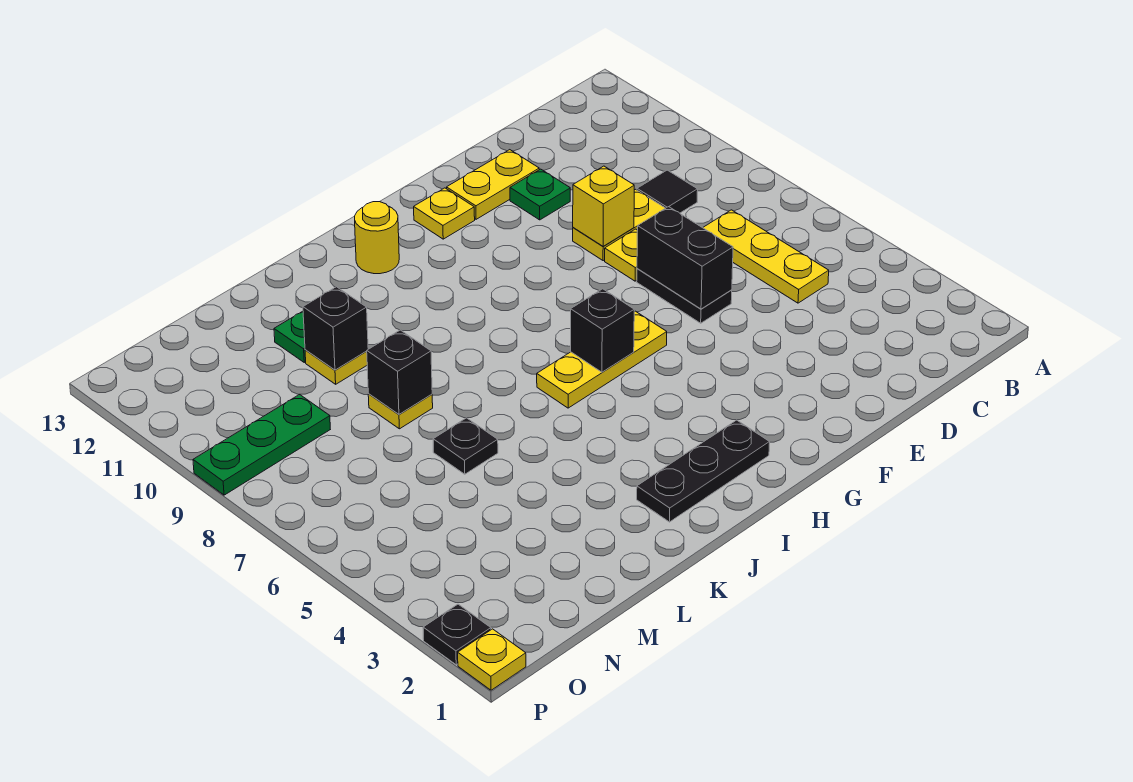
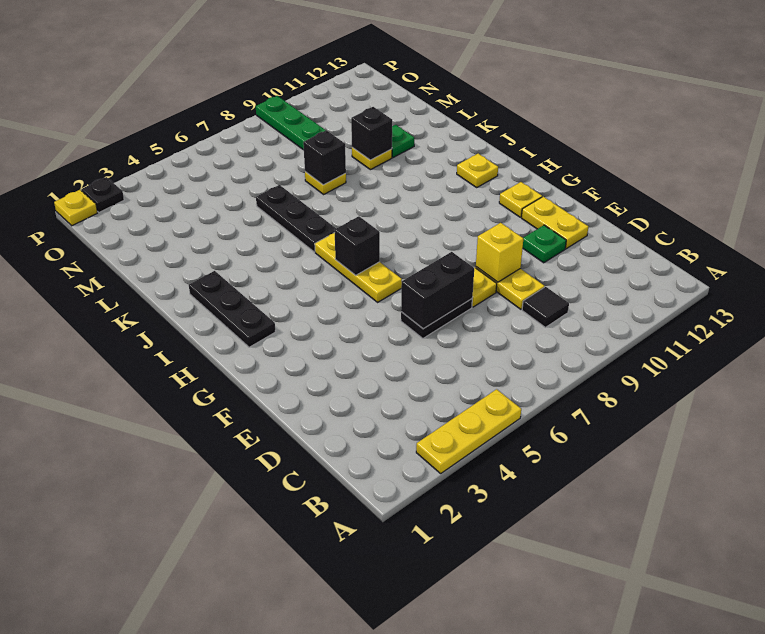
yellow plate C5:C7 level 1 -> yellow plate A3:A5 level 1
yellow round brick I12 level 1 -> yellow plate I12 level 1
black plate L6 level 1 -> black plate J6:L6 level 1

